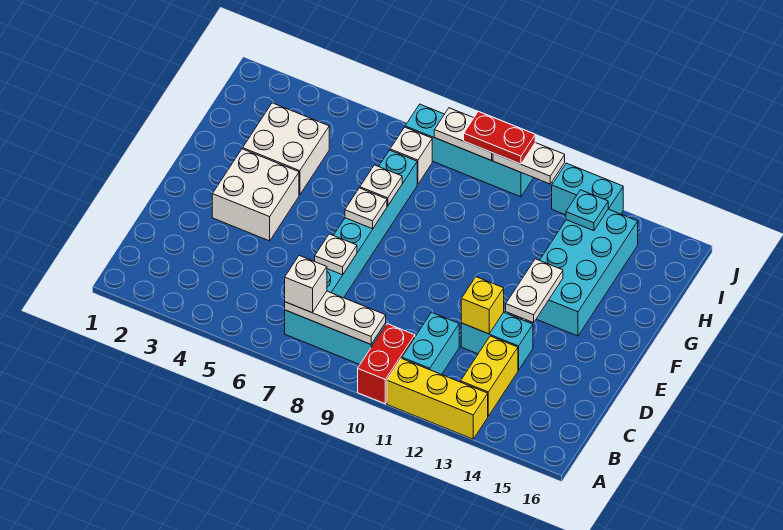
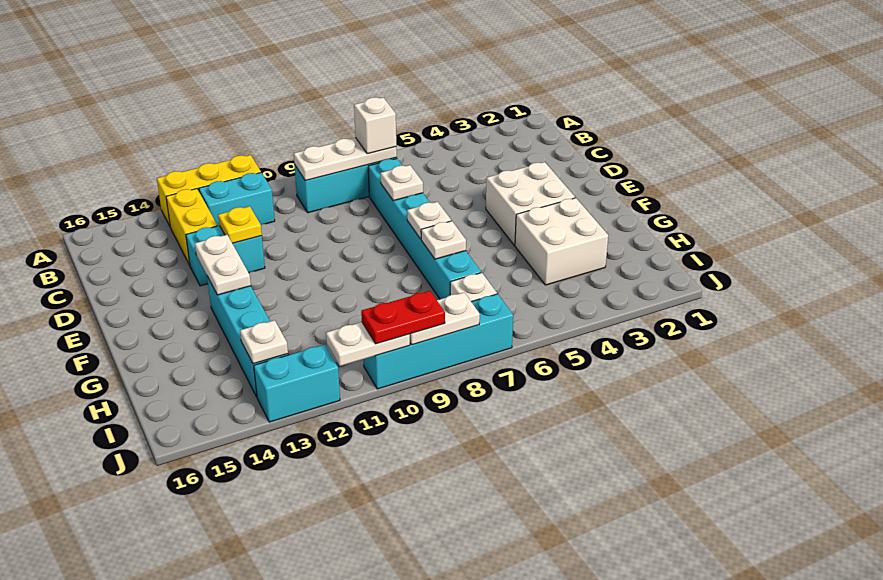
red brick A10:B10 level 1 -> none
cyan brick B11:C11 level 1 -> cyan brick B11:B12 level 1
yellow brick D12 level 2 -> yellow plate D12 level 2
cyan brick F13:I14 level 1 -> cyan brick F13:I13 level 1
cyan plate I13 level 2 -> white plate I13 level 2

